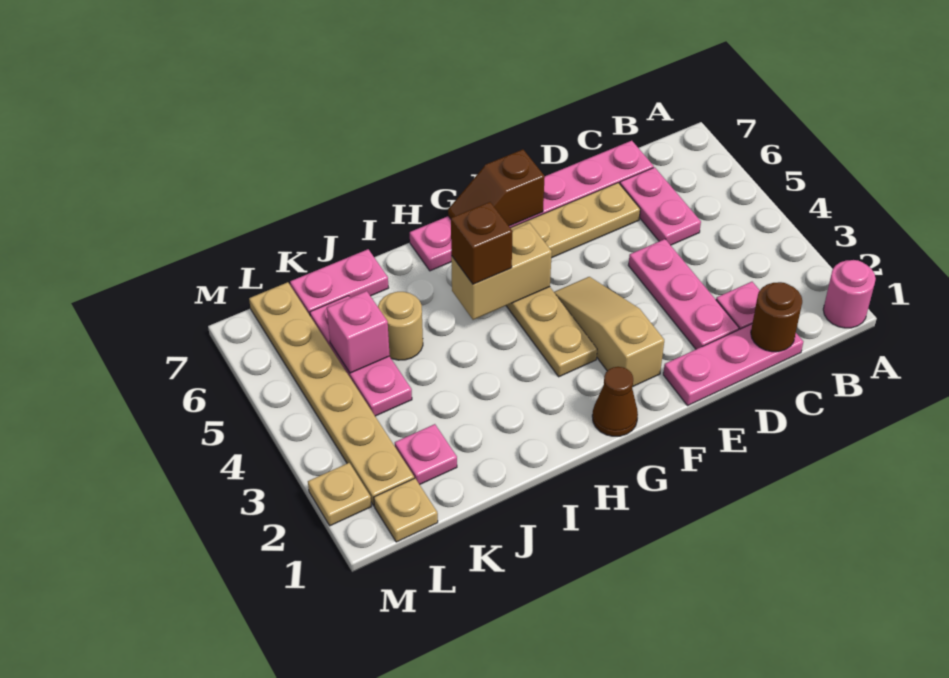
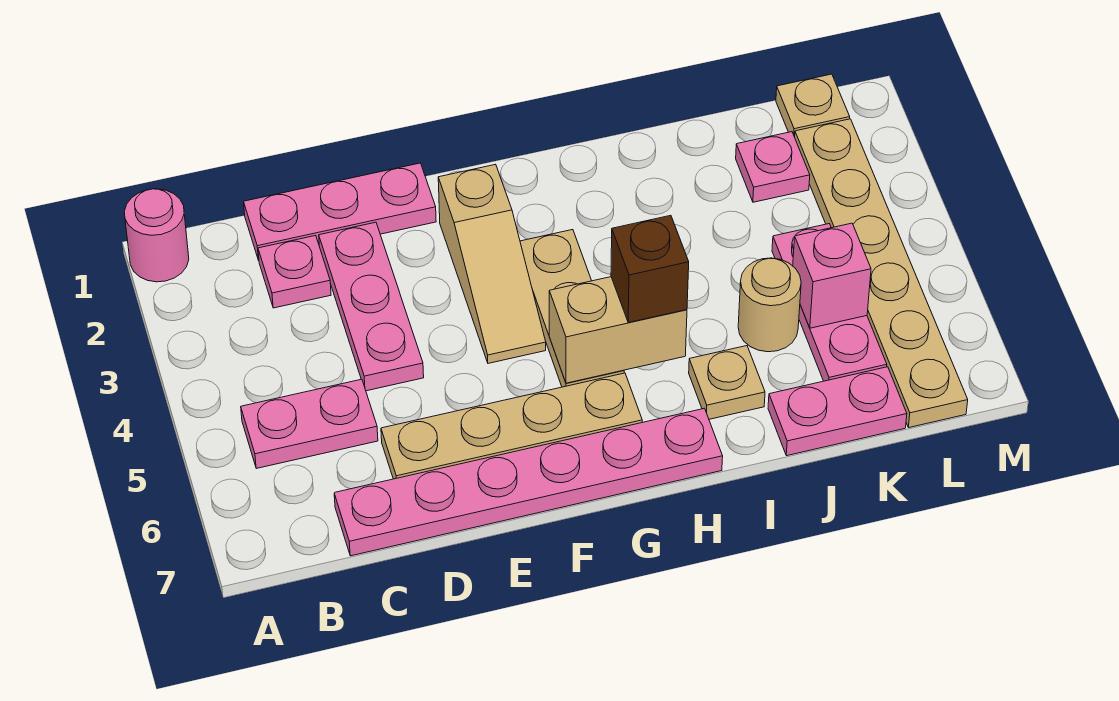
brown round brick C1 level 2 -> none
pink plate C5:C6 level 1 -> pink plate B5:C5 level 1
brown slope F7:G7 level 2 top F -> none
brown cone G1 level 1 -> none
tan plate M2 level 1 -> tan plate I6 level 1

